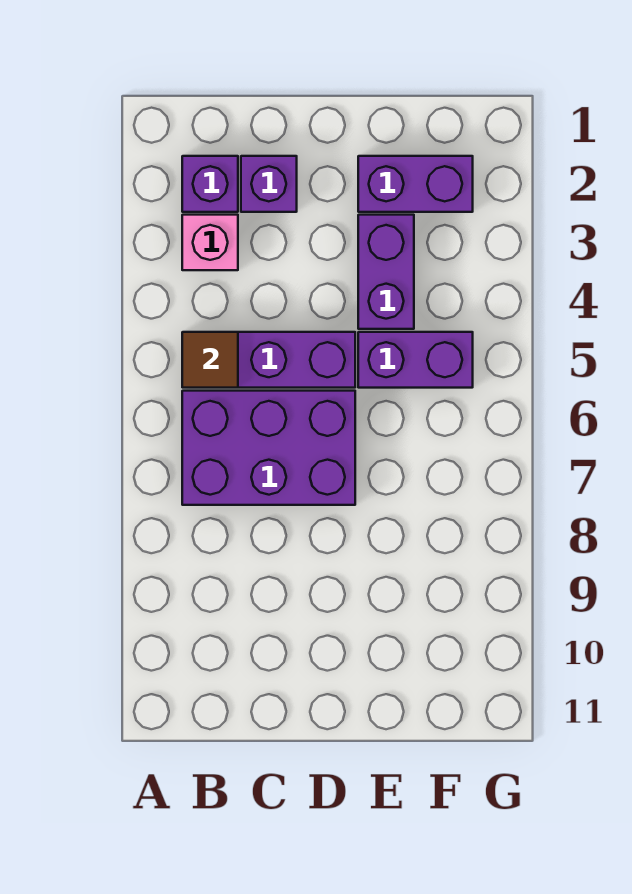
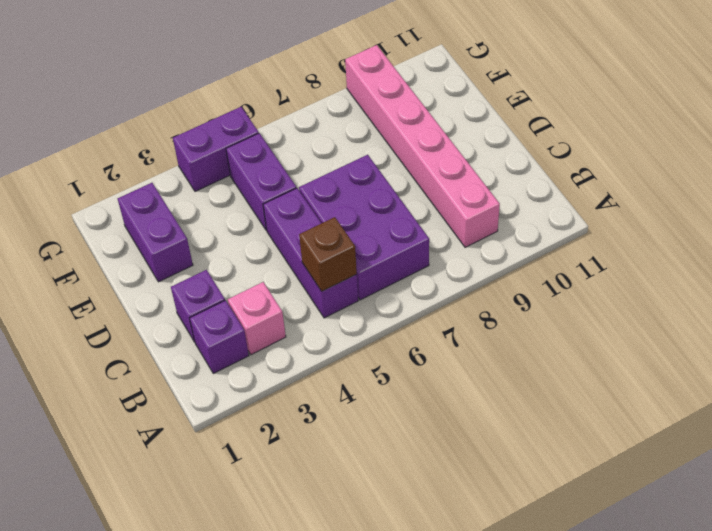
brown tile B5 level 2 -> brown brick B5 level 2
none -> pink brick B9:G9 level 1
purple brick E3:E4 level 1 -> purple brick G4:G5 level 1

